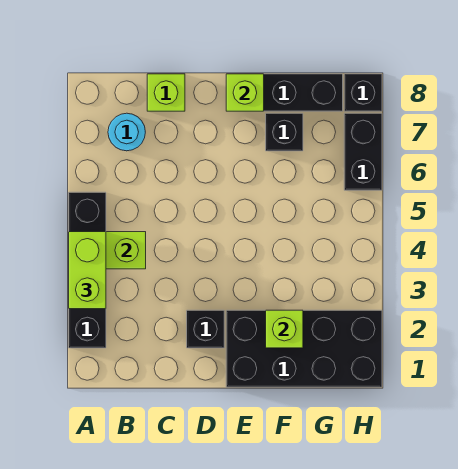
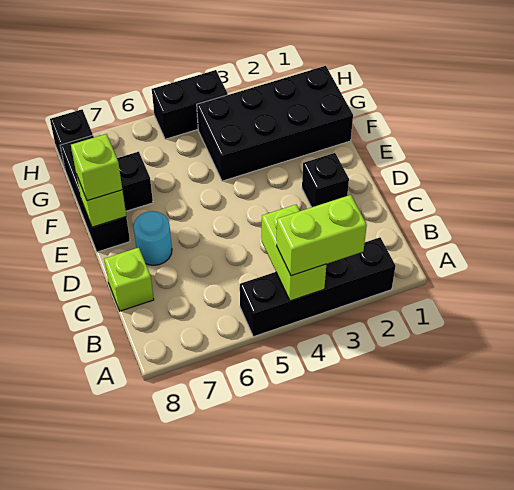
cyan round brick B7 level 1 -> cyan round brick D7 level 1
black brick E1:H2 level 1 -> black brick F1:G4 level 1
lime brick F2 level 2 -> lime brick E8 level 3
black brick H6:H7 level 1 -> black brick H4:H5 level 1

